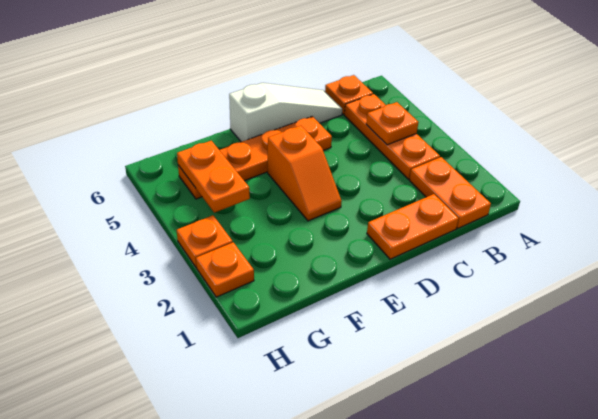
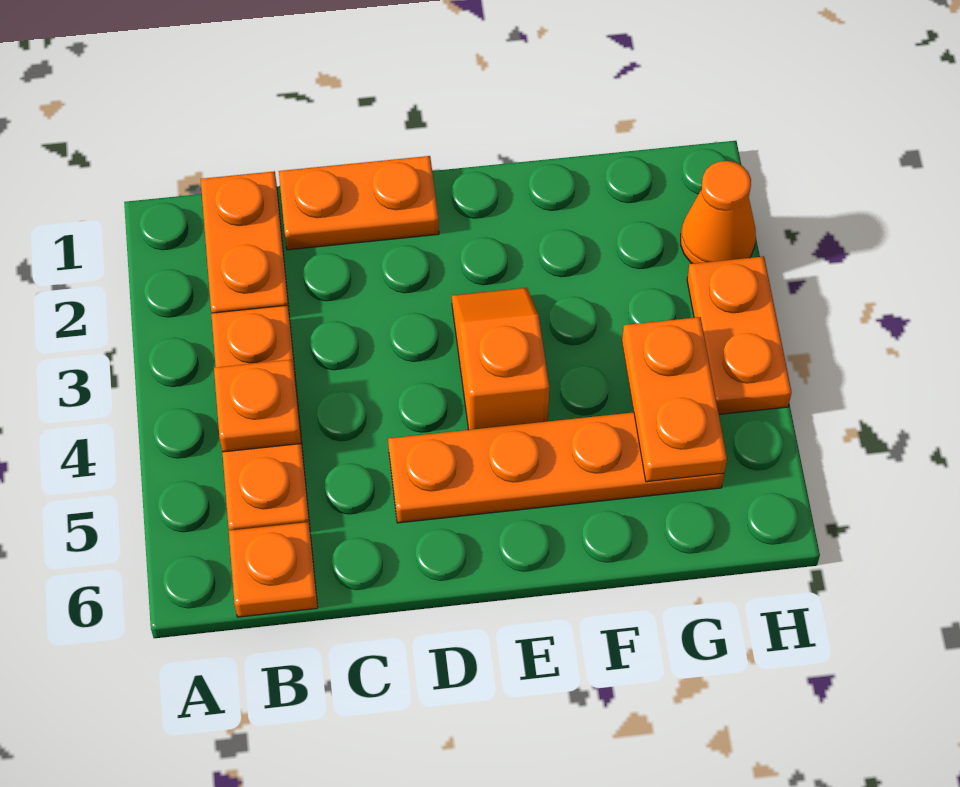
white slope C6:E6 level 1 top E -> none
orange plate H2 level 1 -> orange cone H2 level 1
orange plate H3 level 1 -> orange plate H3:H4 level 1

